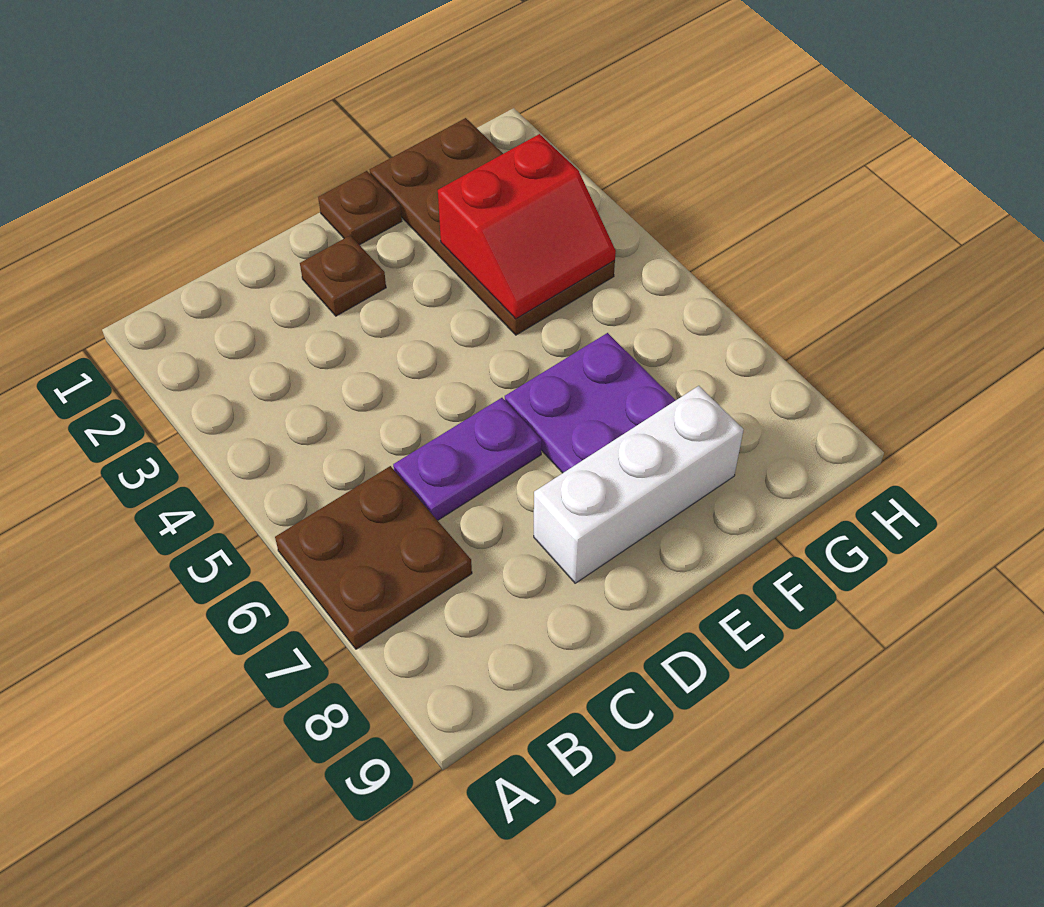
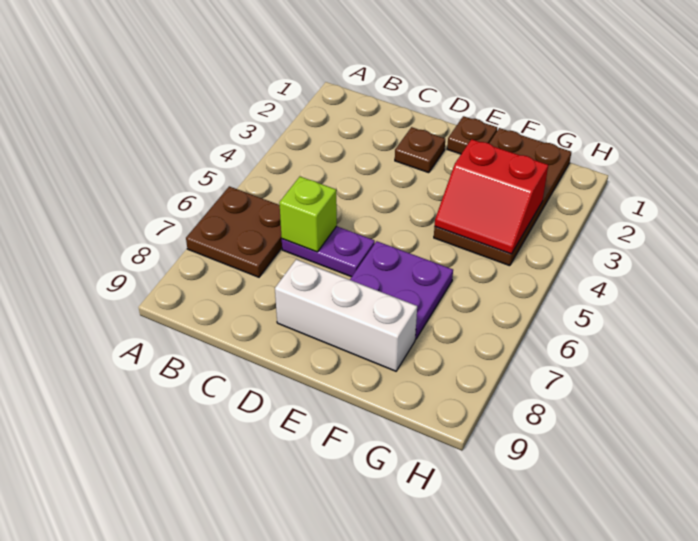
none -> lime brick C6 level 2

